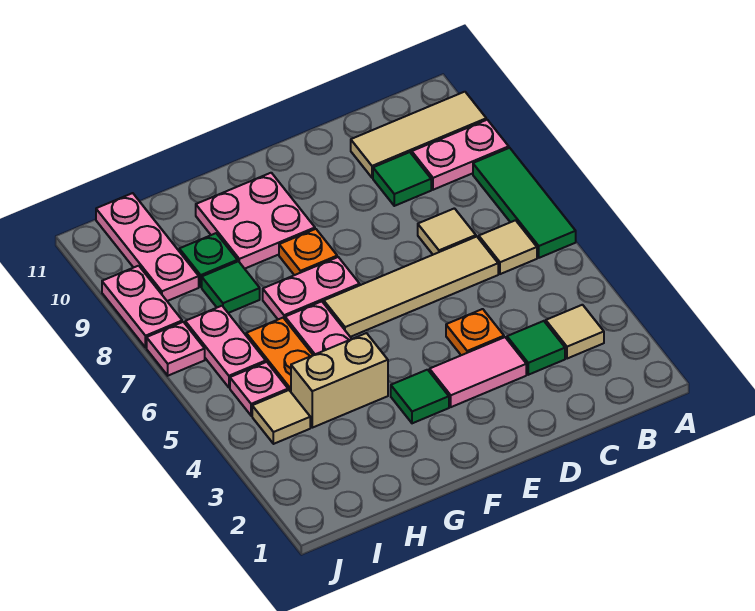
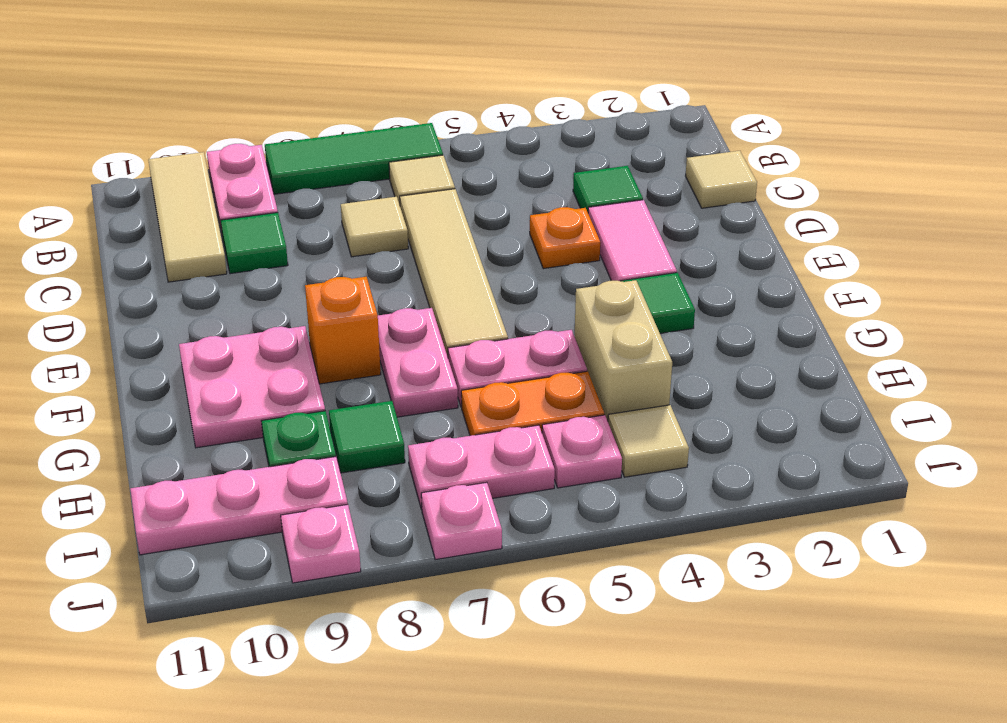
tan tile B3 level 1 -> tan tile C1 level 1
orange plate F8 level 1 -> orange brick F8 level 1
pink plate J8:J9 level 1 -> pink plate J9 level 1

